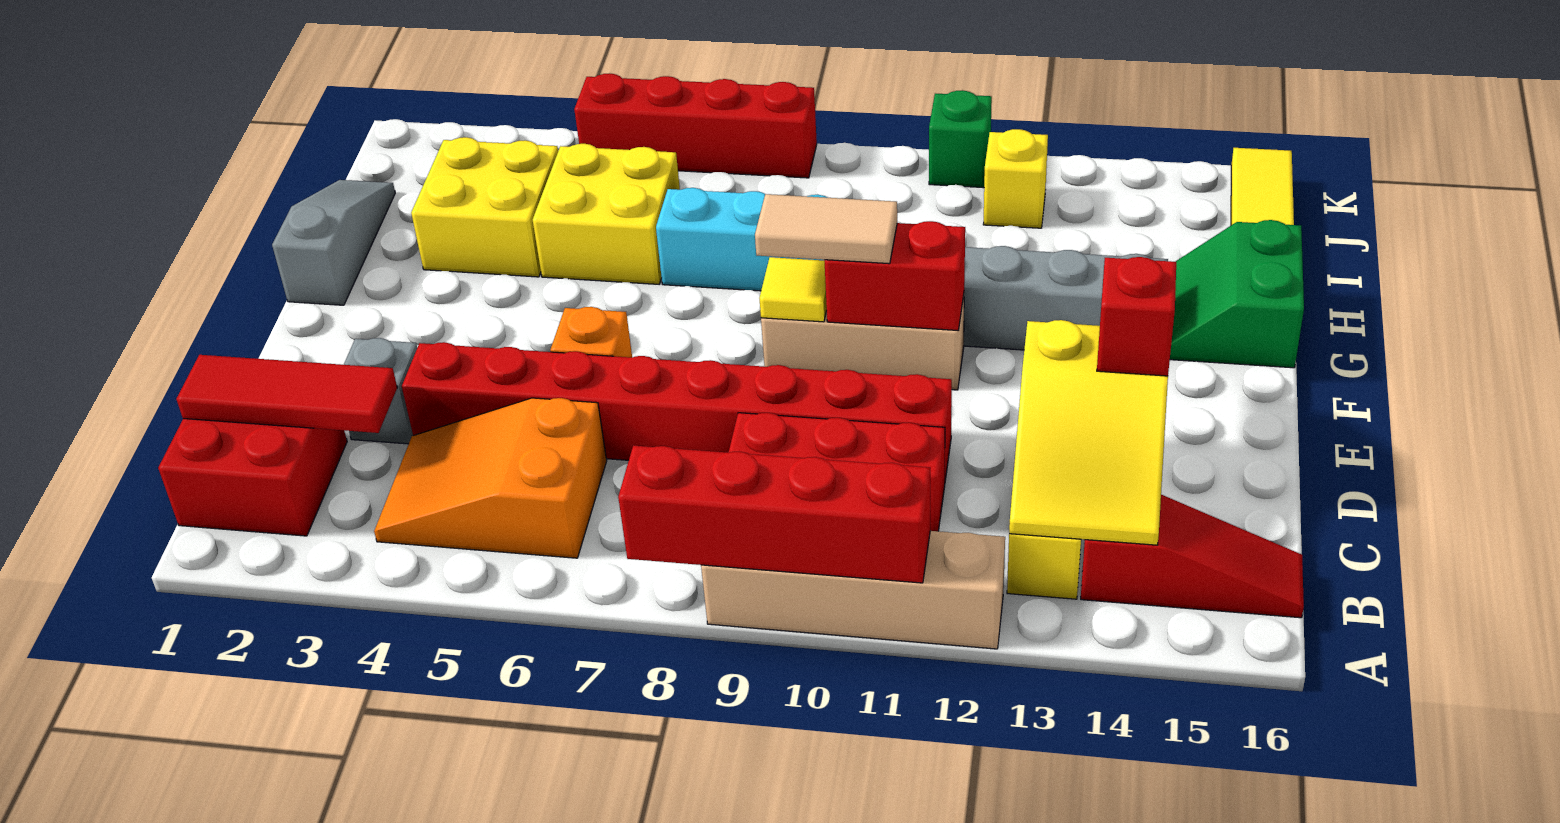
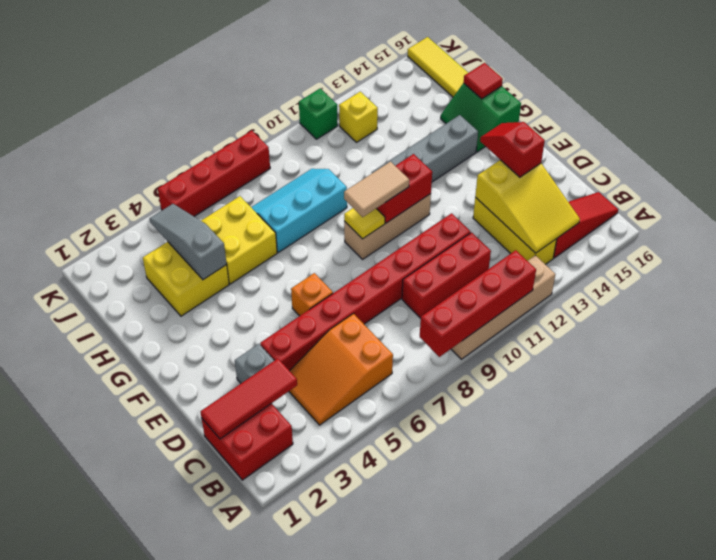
grey slope G1:I1 level 1 top G -> grey slope H4:J4 level 2 top H
none -> red tile H16 level 2

